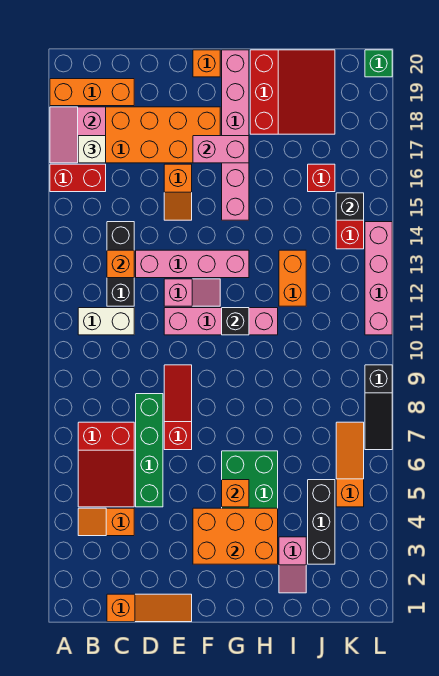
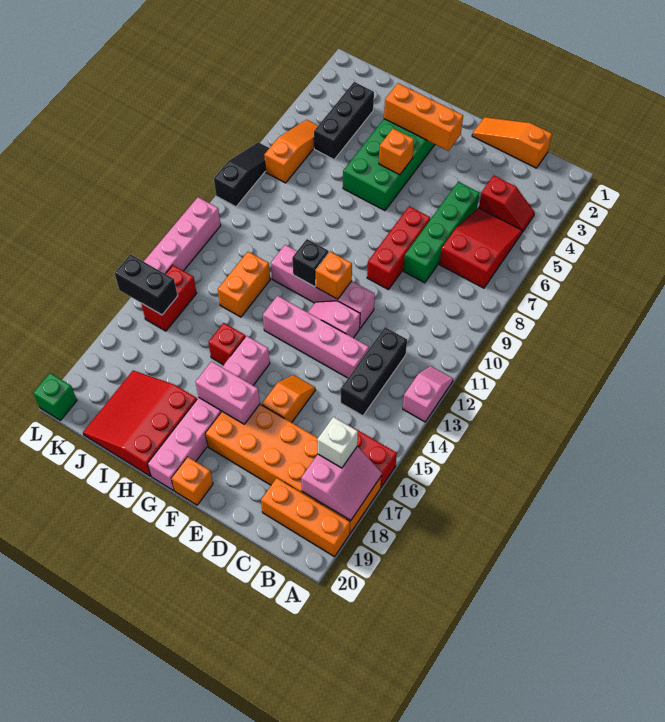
orange slope B4:C4 level 1 top C -> red slope B4:C4 level 1 top C
white brick B11:C11 level 1 -> none
orange brick C13 level 2 -> orange brick F11 level 2
red slope E7:E9 level 1 top 7 -> red brick E7:E9 level 1
orange brick F3:H4 level 2 -> orange brick F3:H3 level 2
pink slope I2:I3 level 1 top 3 -> pink slope A12:A13 level 1 top 13
red brick J16 level 1 -> red brick H15 level 1
orange slope K5:K7 level 1 top 5 -> orange slope K5:K7 level 1 top 7
black brick K15 level 2 -> black brick K15:L15 level 2

